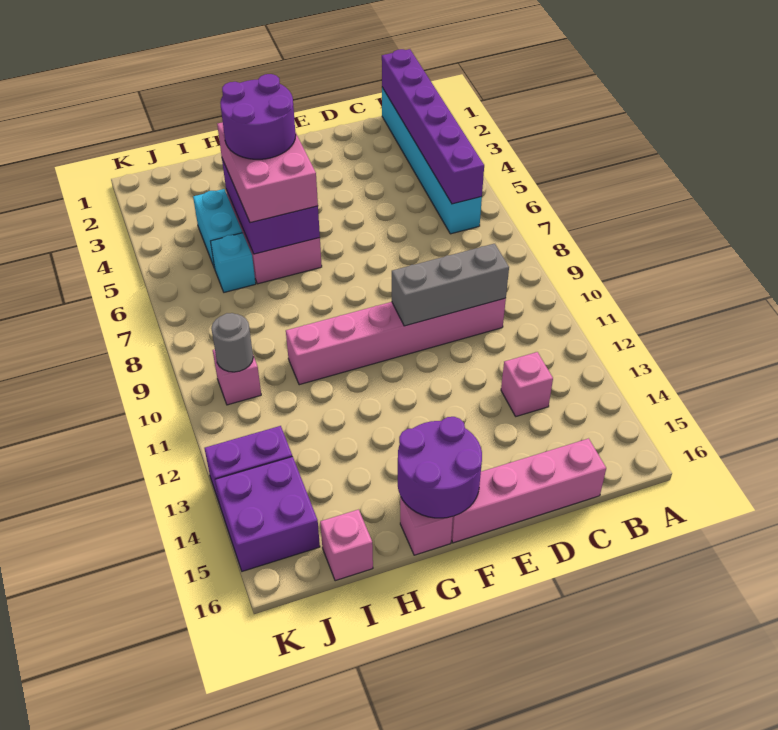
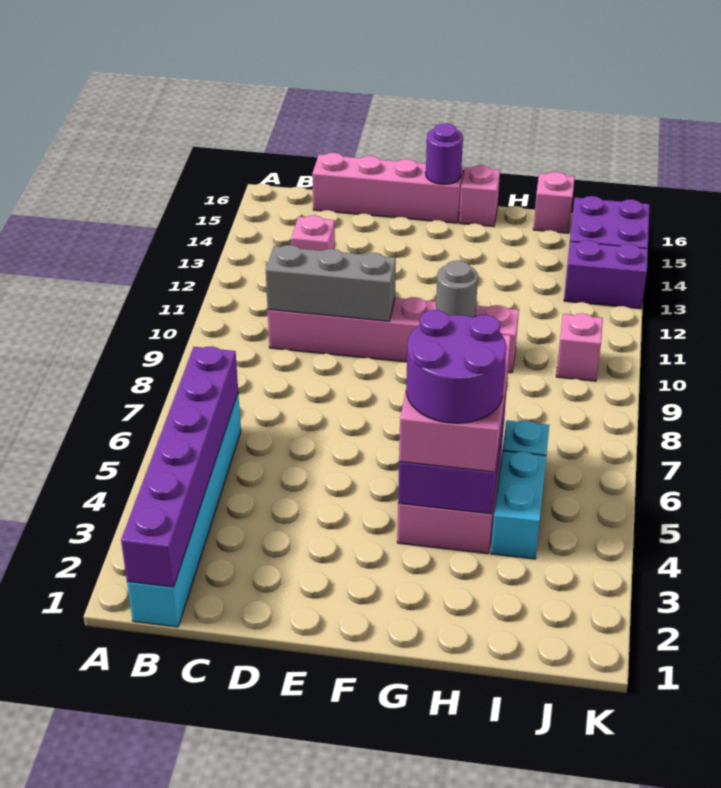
purple round brick F15:G16 level 2 -> purple round brick F16 level 2
grey round brick J10 level 2 -> grey round brick G10 level 2

